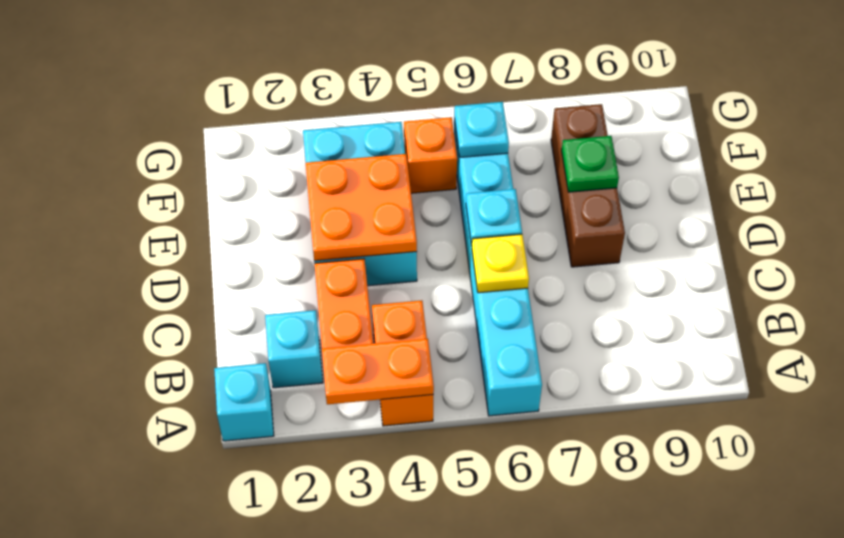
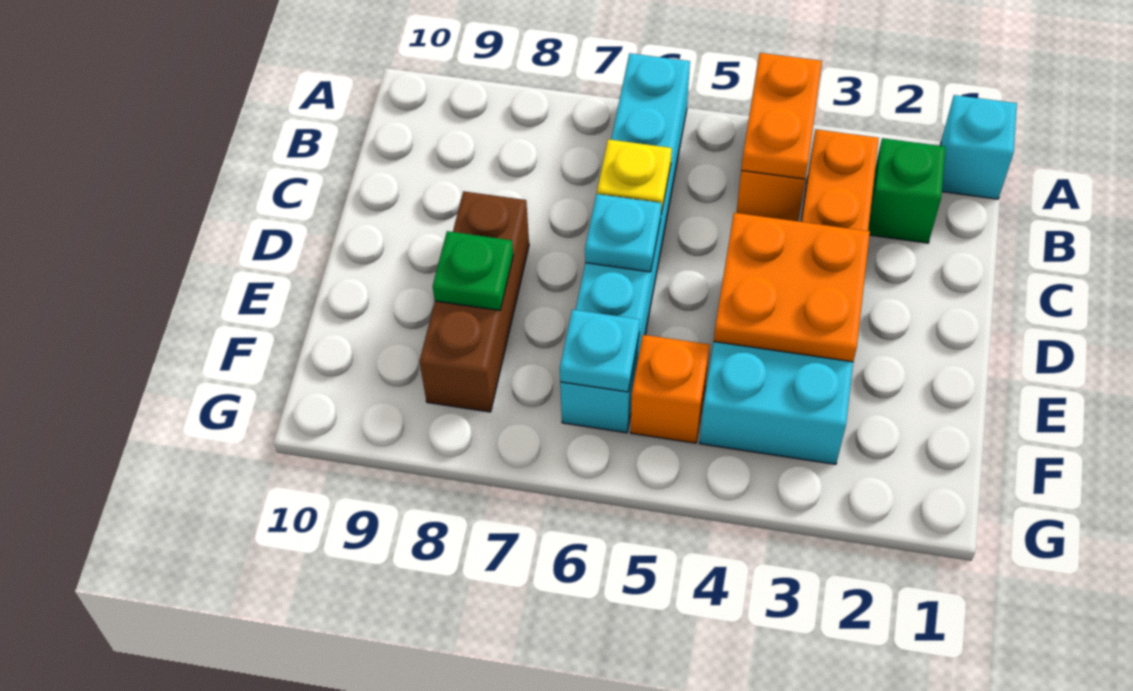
orange plate A3:A4 level 2 -> orange plate A4:B4 level 2
cyan brick B2 level 1 -> green brick B2 level 1

